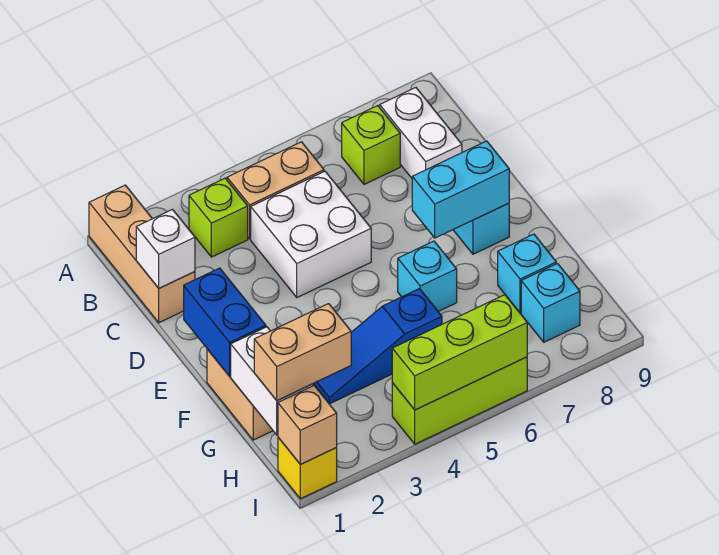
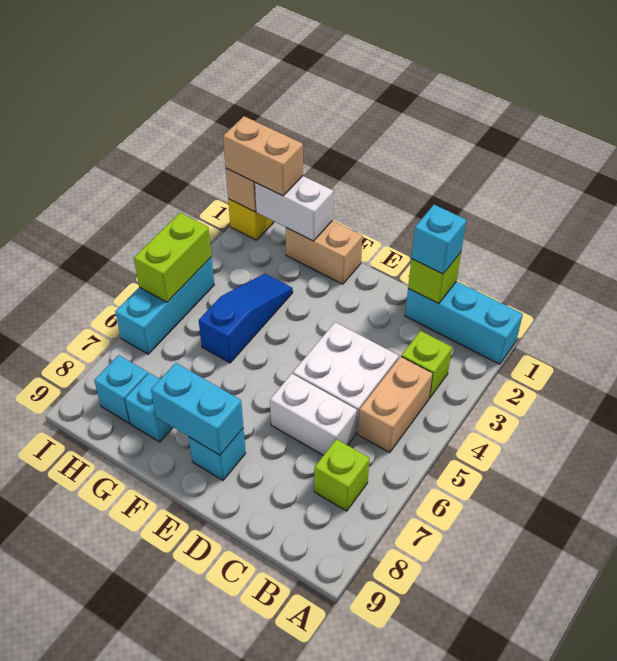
tan brick A1:C1 level 1 -> cyan brick A1:C1 level 1
white brick B8:C8 level 1 -> white brick C6:D6 level 1
white brick C1 level 2 -> lime brick C1 level 2
blue brick E1:F1 level 2 -> none
cyan brick E7:E8 level 2 -> cyan brick E8:F8 level 2
cyan brick F6 level 1 -> cyan brick C1 level 3
tan brick H1:H2 level 3 -> tan brick H1:I1 level 3
lime brick I4:I6 level 1 -> cyan brick I4:I6 level 1
lime brick I4:I6 level 2 -> lime brick I4:I5 level 2

